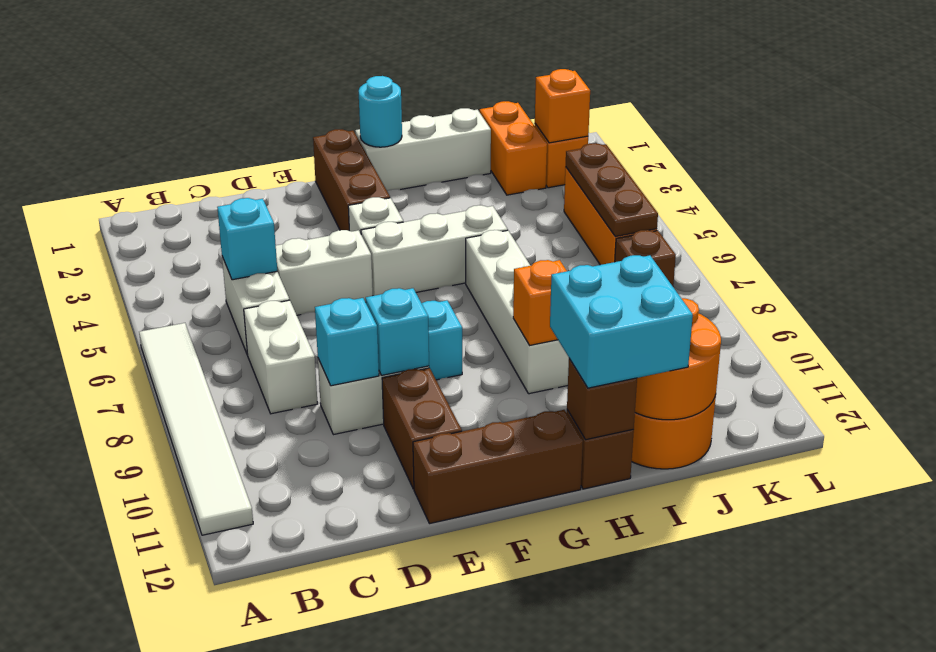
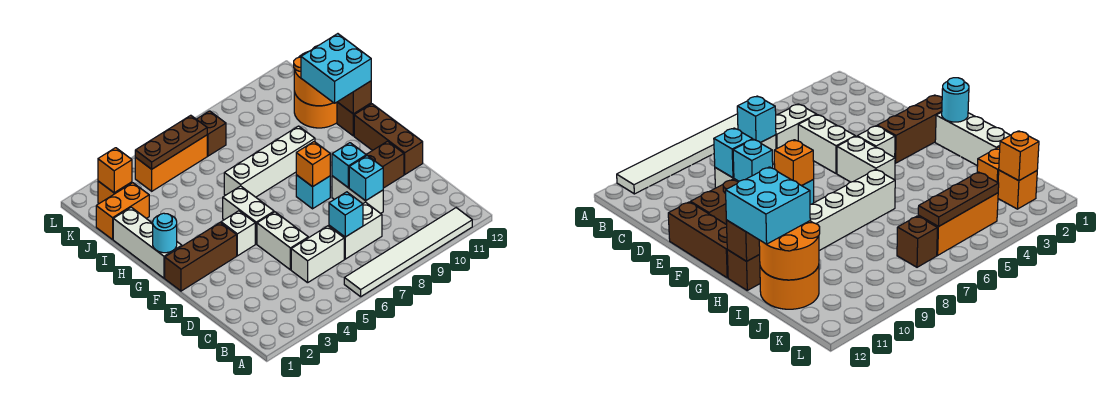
cyan brick C5 level 2 -> cyan brick C7 level 2
white brick F5:H5 level 1 -> white brick F5:G5 level 1
orange brick H9 level 2 -> orange brick F8 level 2

